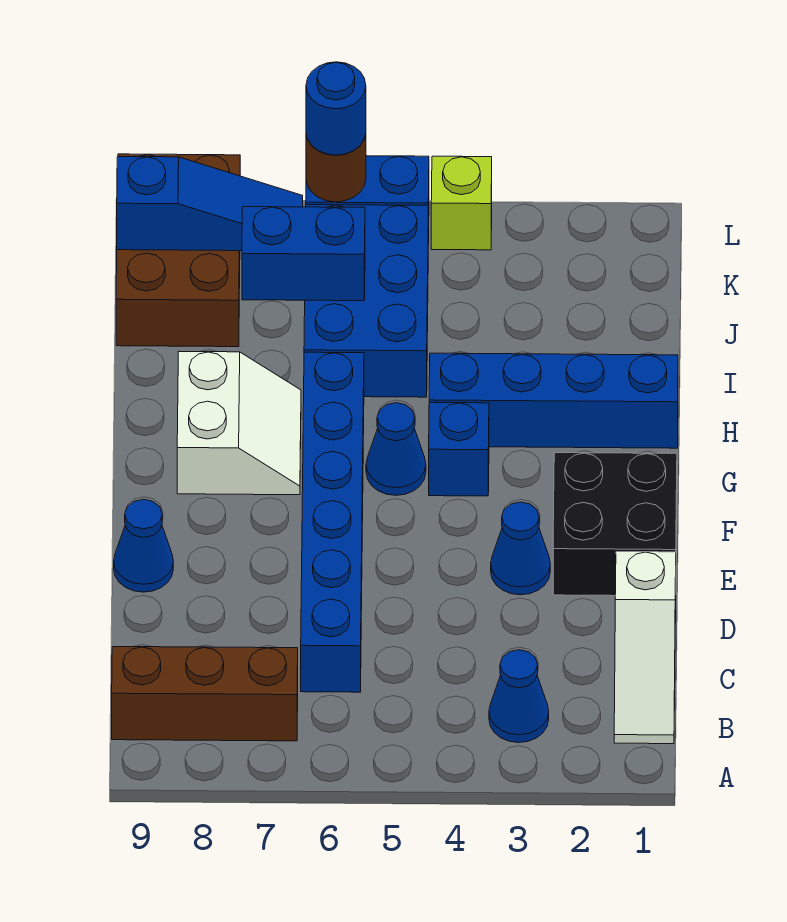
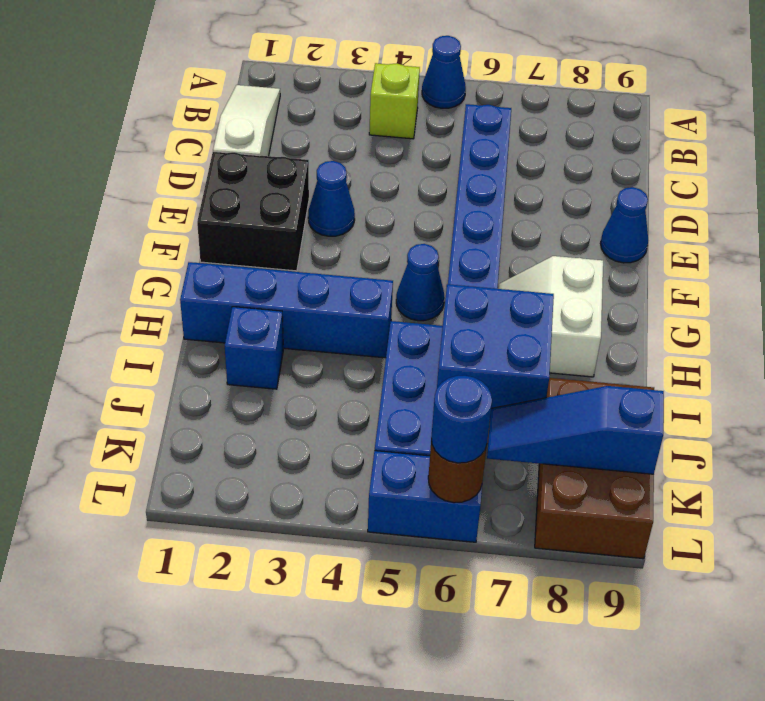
blue cone B3 level 1 -> blue cone A5 level 1
brown brick B7:B9 level 1 -> none
blue brick G4 level 1 -> blue brick I2 level 1
blue brick J6:J7 level 2 -> blue brick I6:J7 level 2
lime brick L4 level 1 -> lime brick B4 level 1

